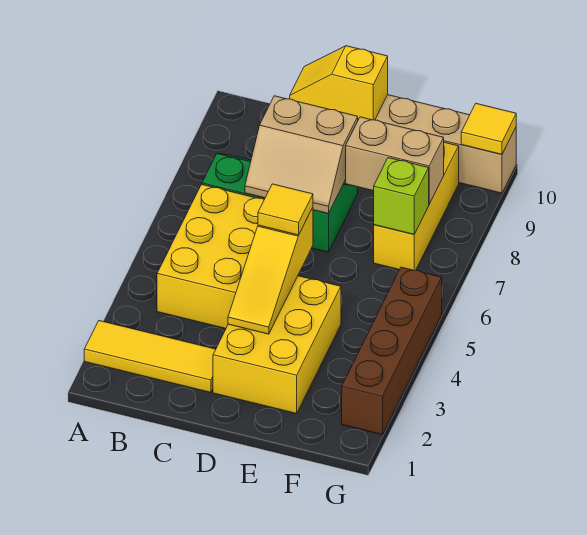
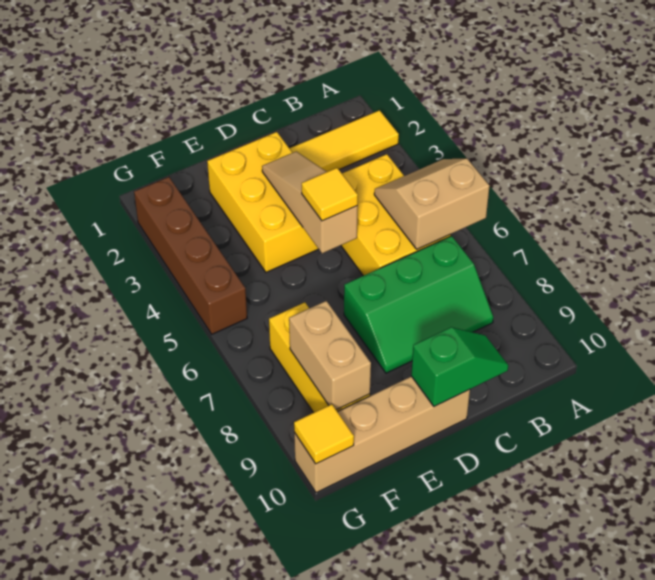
tan slope C7:D8 level 2 top 8 -> tan slope A5:B6 level 2 top 6
yellow slope C10:D10 level 2 top D -> green slope C10:D10 level 2 top D
yellow slope D3:D5 level 2 top 5 -> tan slope D3:D5 level 2 top 5
tan brick E8:F8 level 2 -> tan brick F8:F9 level 2
lime brick F7 level 2 -> none

